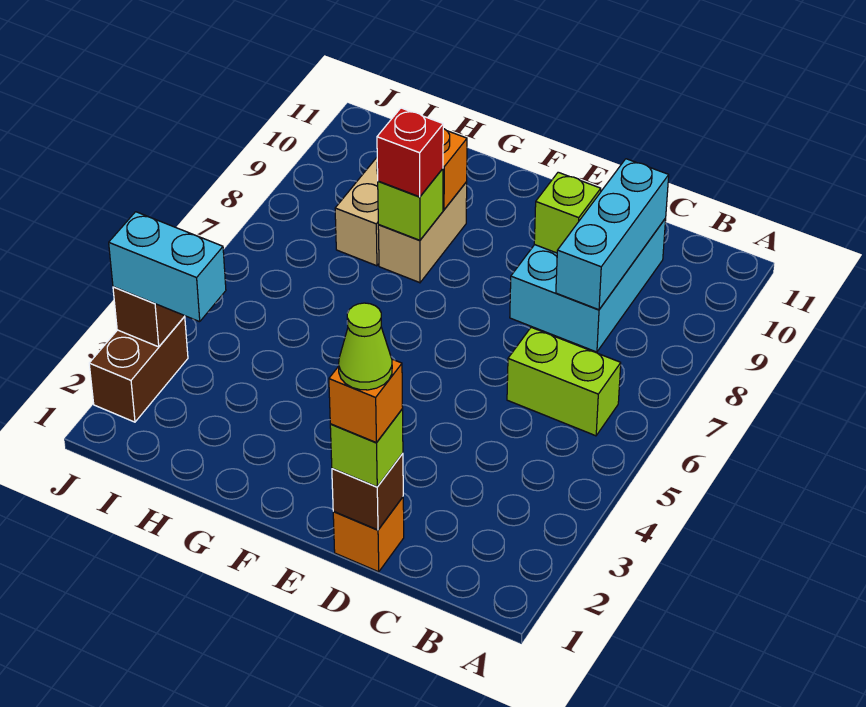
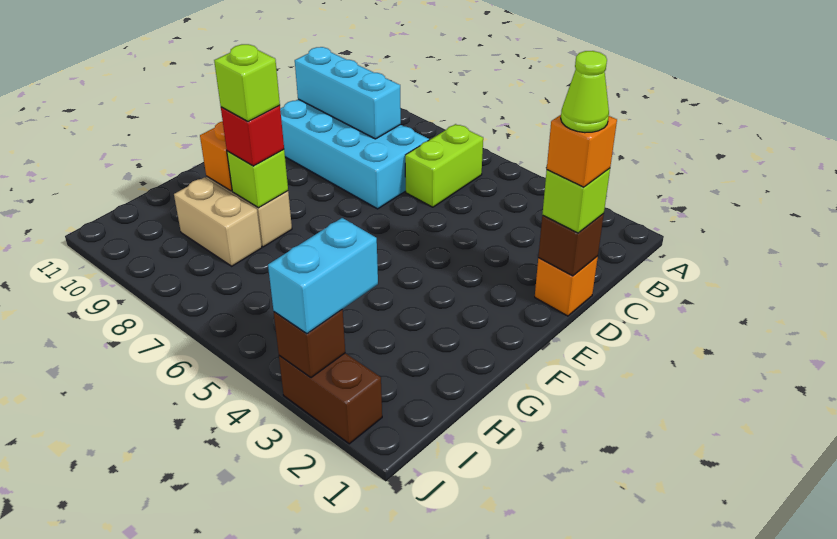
cyan brick C8:D10 level 1 -> cyan brick C7:D10 level 1
lime brick D9 level 2 -> lime brick G8 level 4

